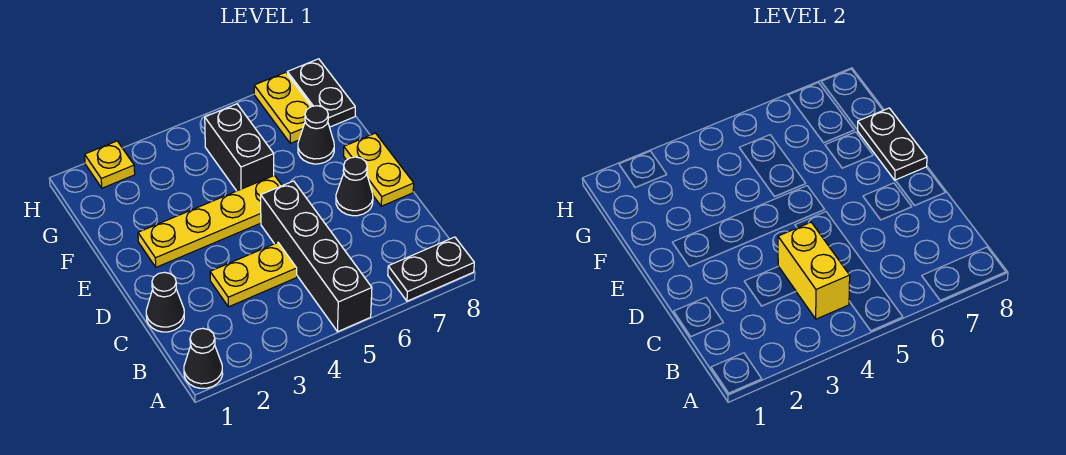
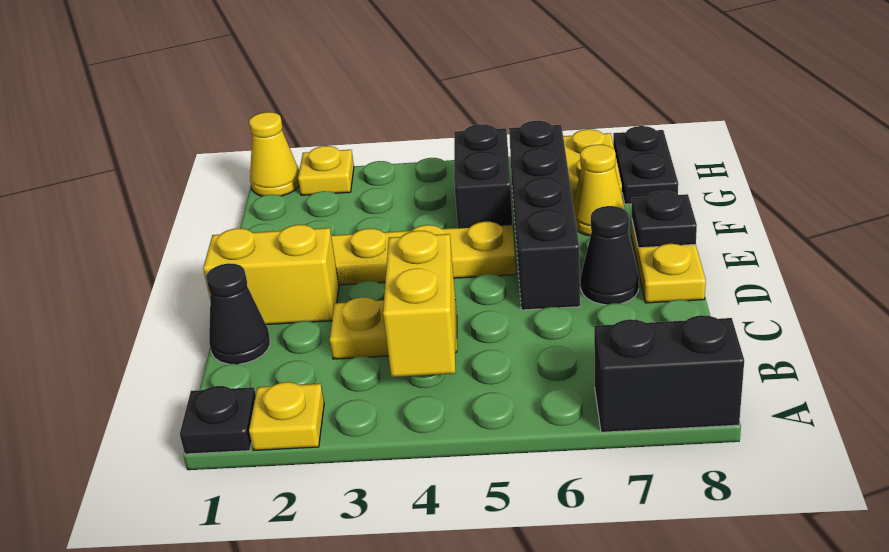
black cone A1 level 1 -> black plate A1 level 1
none -> yellow plate A2 level 1
black brick A5:D5 level 1 -> black brick D6:G6 level 1
black plate A7:A8 level 1 -> black brick A7:A8 level 1
none -> yellow brick D1:D2 level 1
black plate E8:F8 level 2 -> black plate E8 level 2
black cone F7 level 1 -> yellow cone F7 level 1
none -> yellow cone H1 level 1

